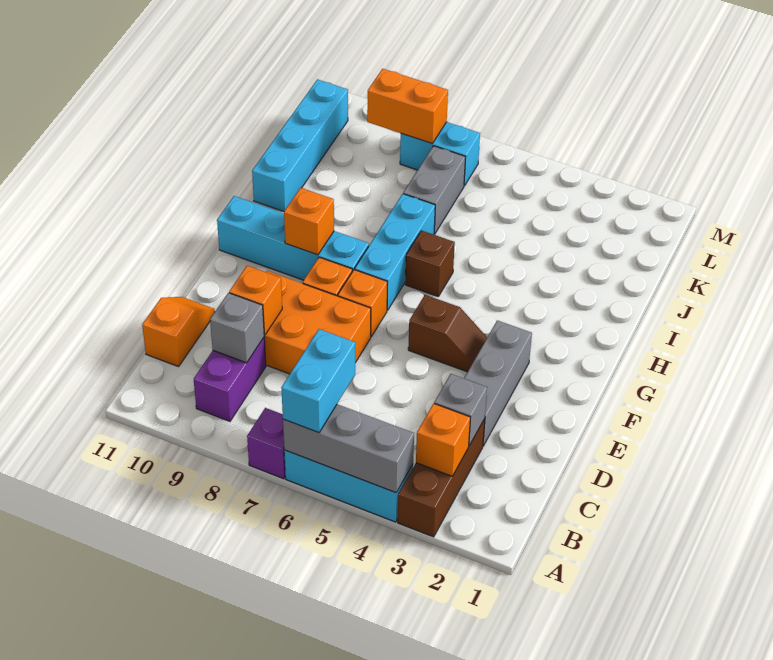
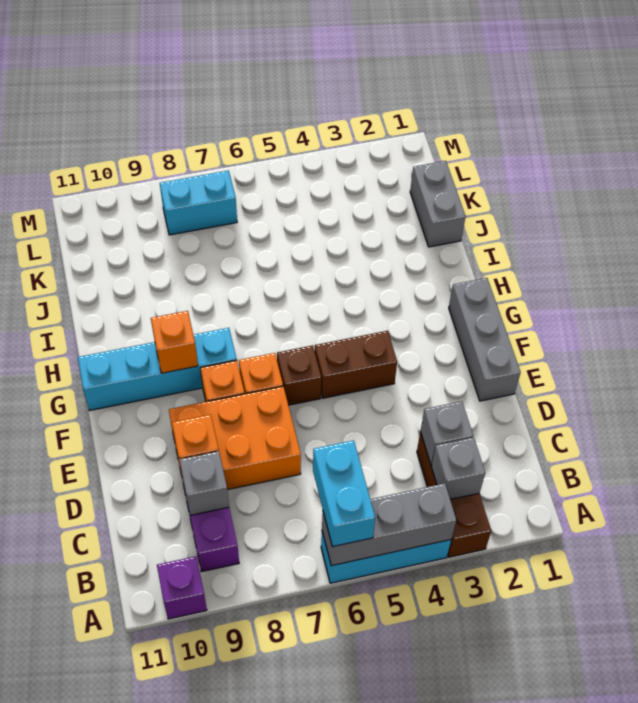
purple brick A7 level 1 -> purple brick A10 level 1
orange brick B3 level 2 -> grey brick B3 level 2
orange slope C11:D11 level 1 top C -> none
grey brick D3:F3 level 1 -> grey brick E1:G1 level 1
brown slope F4:F5 level 1 top 5 -> brown brick F4:F5 level 1
cyan brick G7:I7 level 1 -> none
brown brick H6 level 1 -> brown brick F6 level 1
cyan brick I11:L11 level 1 -> none
grey brick J7:K7 level 1 -> grey brick J1:K1 level 1
orange brick L8:L9 level 2 -> none

